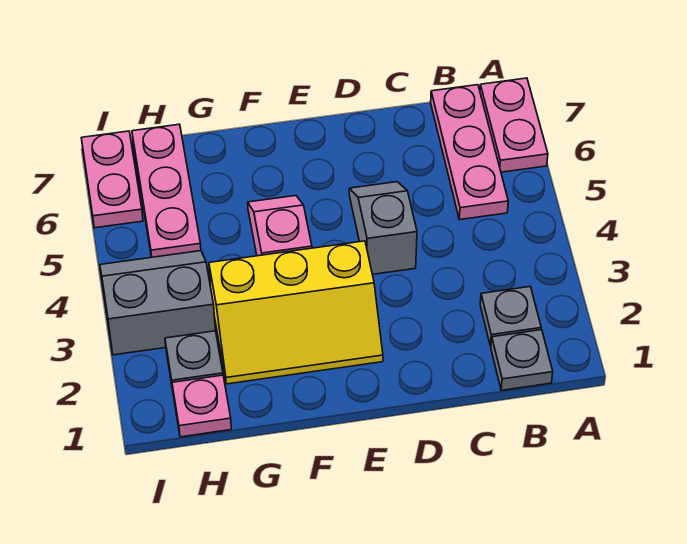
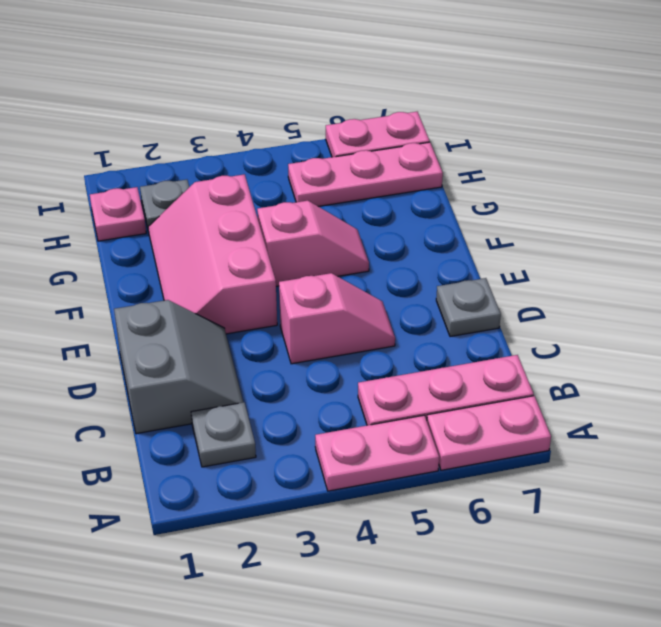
none -> pink plate A4:A5 level 1
grey plate B1 level 1 -> grey plate D7 level 1
grey slope D4:D5 level 1 top 4 -> pink slope D4:D5 level 1 top 4
yellow slope E2:G3 level 1 top 3 -> pink slope E2:G3 level 1 top 3
grey slope H3:I4 level 1 top 3 -> grey slope C1:D2 level 1 top 1

